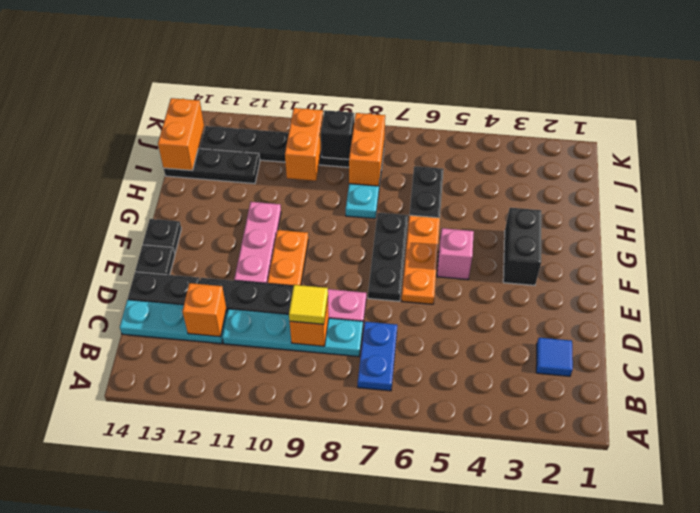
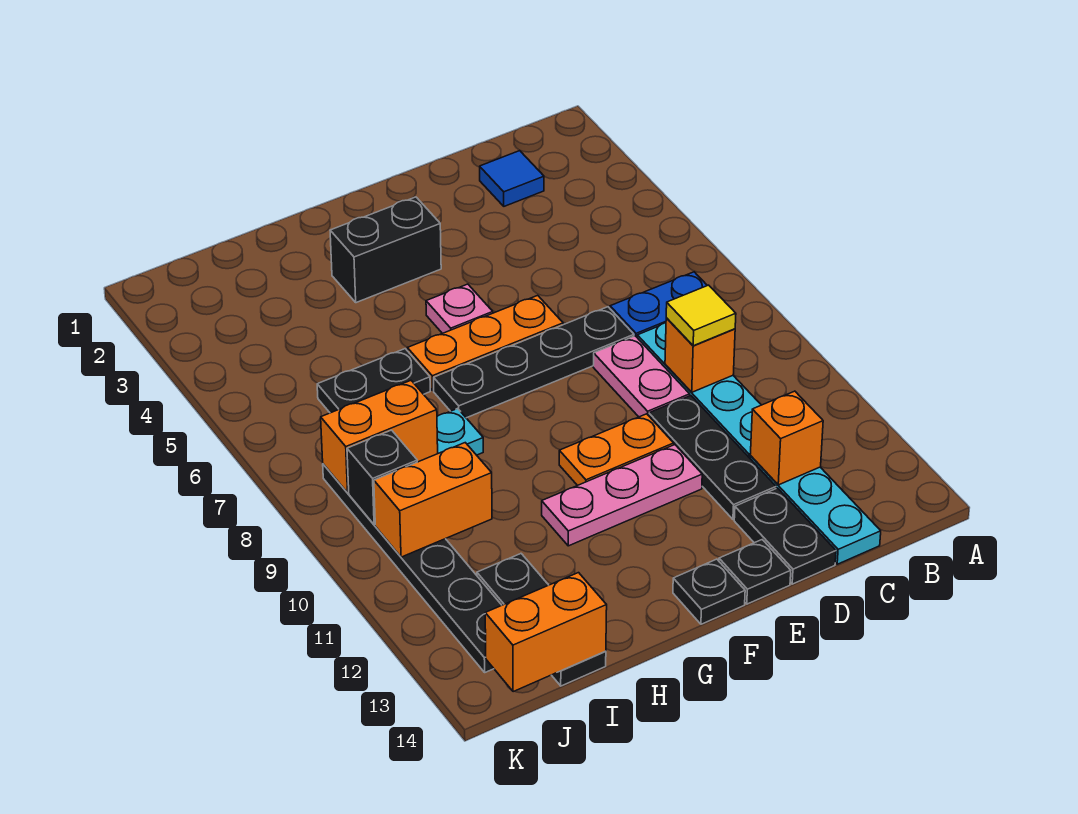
black plate E7:G7 level 1 -> black plate D7:G7 level 1
pink brick F5 level 1 -> pink plate F5 level 1

